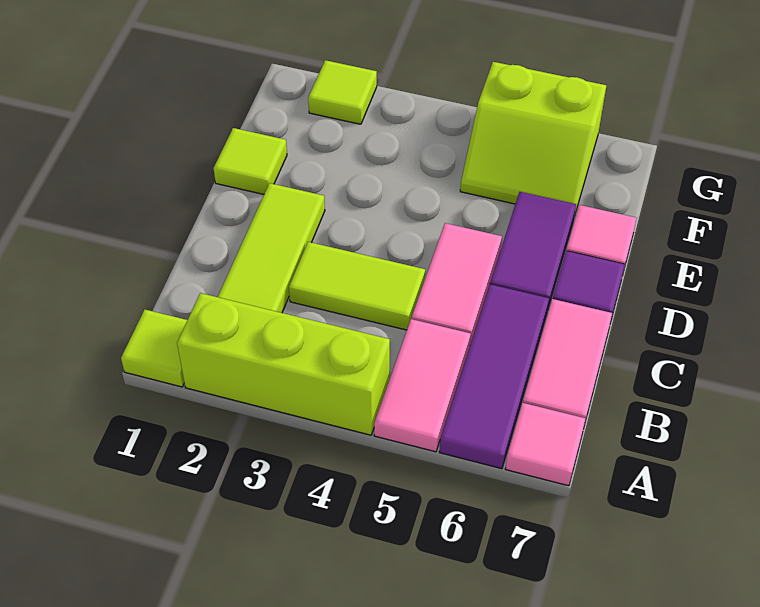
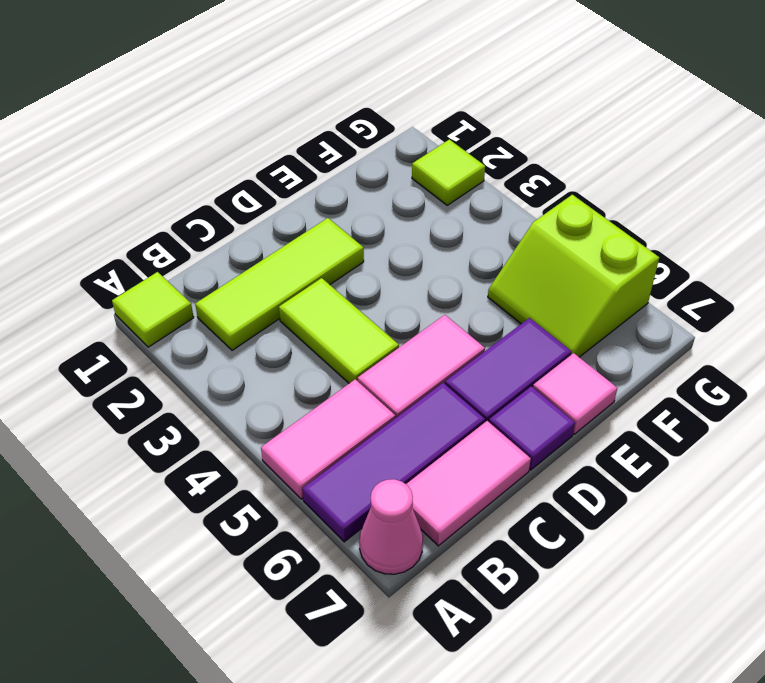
lime brick A2:A4 level 1 -> none
pink tile A7 level 1 -> pink cone A7 level 1
lime tile E1 level 1 -> none

